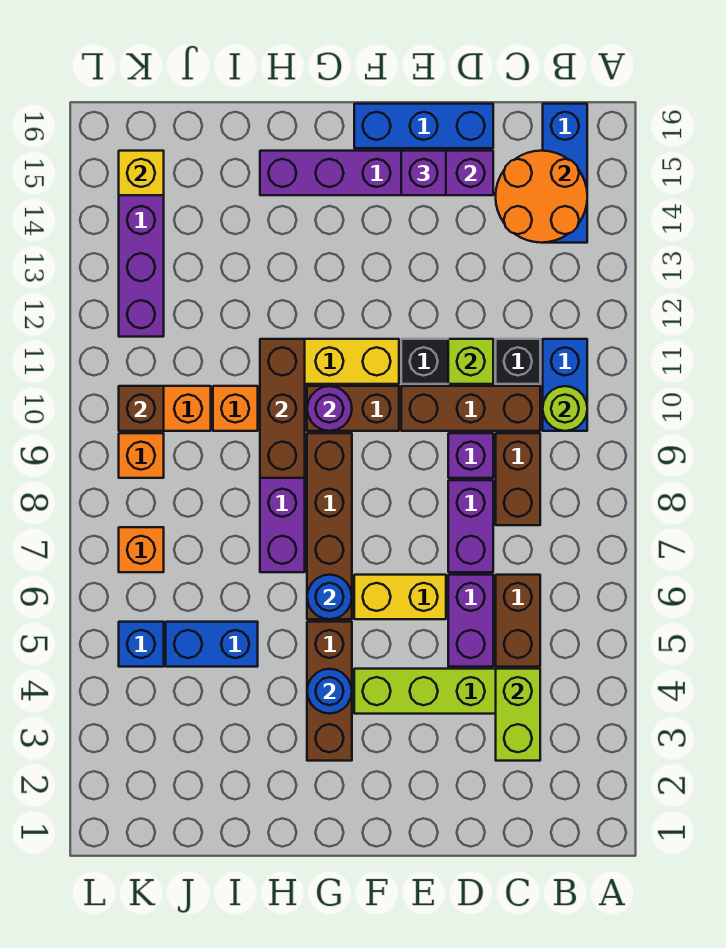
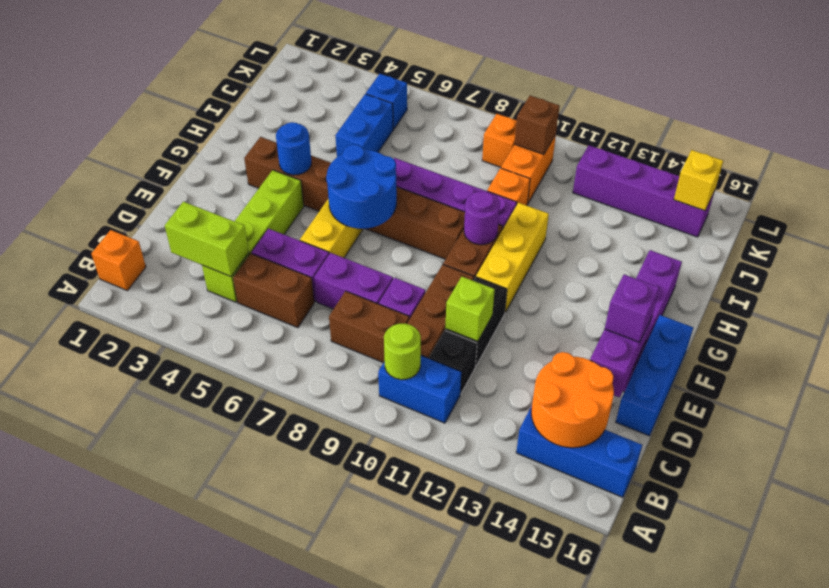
blue round brick G6 level 2 -> blue round brick F6:G7 level 2
brown brick H9:H11 level 2 -> none
orange brick K7 level 1 -> orange brick B1 level 1

